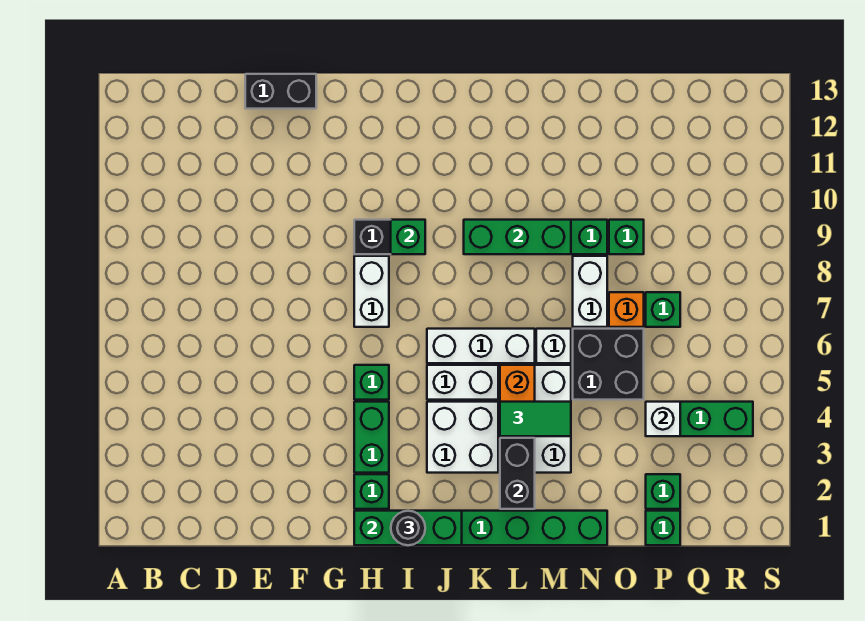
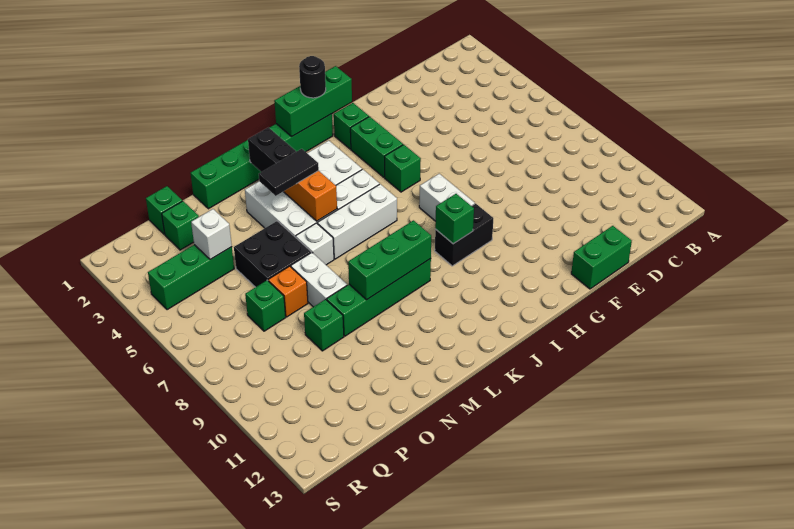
black brick E13:F13 level 1 -> green brick E13:F13 level 1
green tile L4:M4 level 3 -> black tile L4:M4 level 3

